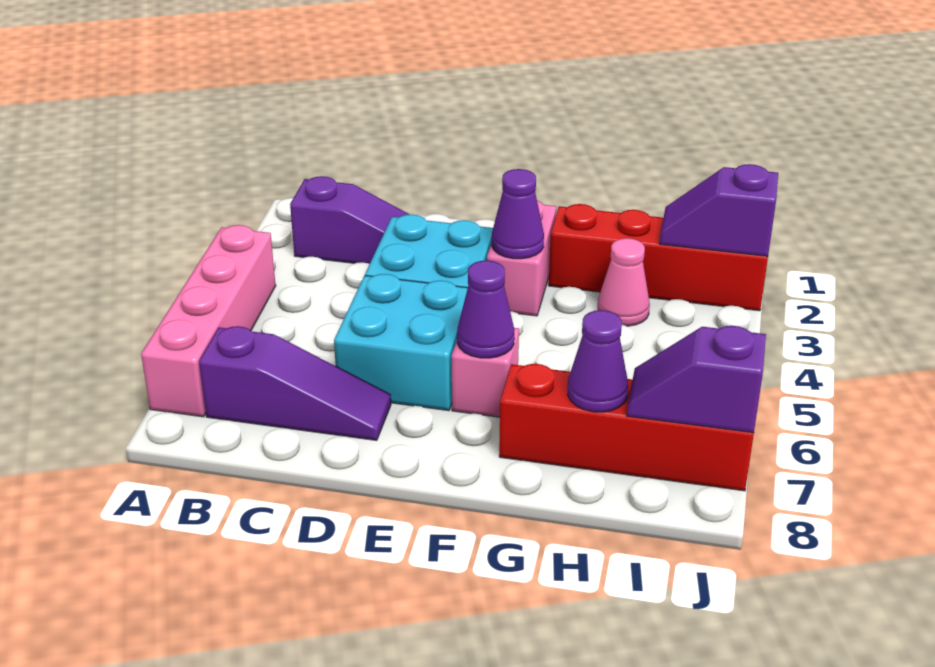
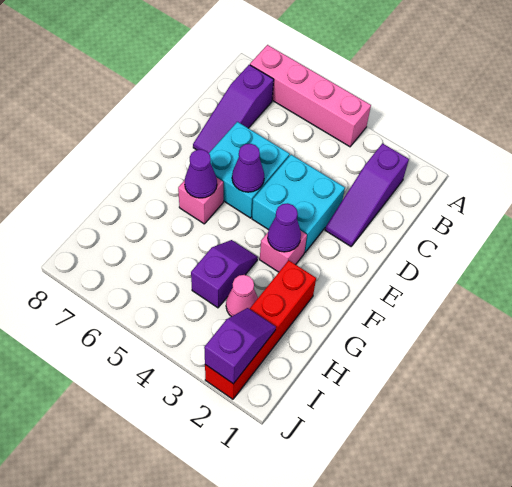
pink brick F2:F3 level 1 -> pink brick F3 level 1
red brick G7:J7 level 1 -> none
purple cone H7 level 2 -> purple cone E5 level 2
purple slope I7:J7 level 2 top J -> purple slope G4:H4 level 1 top H

